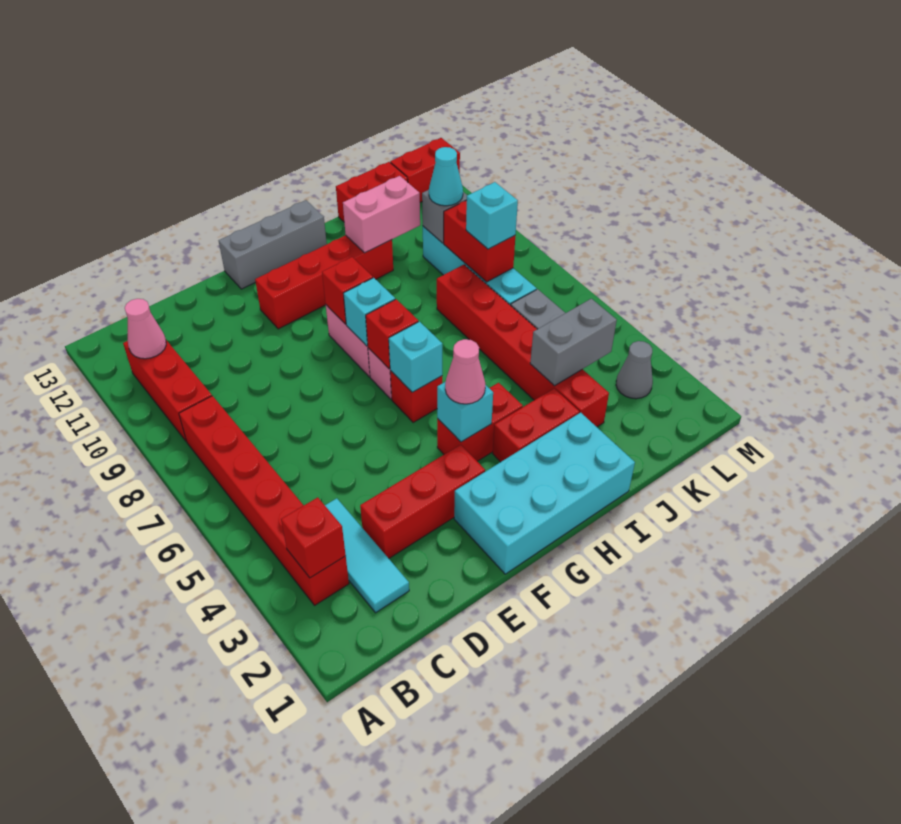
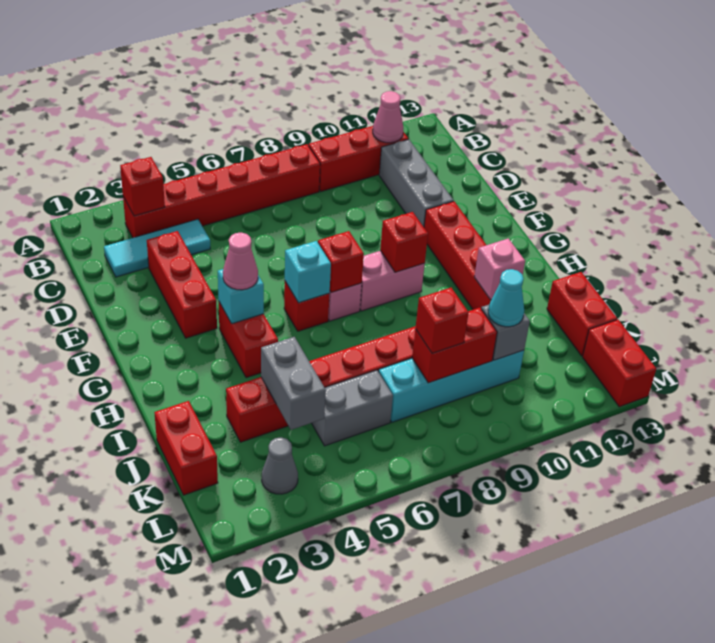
cyan brick F1:I2 level 1 -> none
grey brick F13:H13 level 1 -> grey brick C11:E11 level 1
cyan brick G8 level 2 -> none
red brick H3:I3 level 1 -> red brick J1:K1 level 1
pink brick I11:J11 level 2 -> pink brick I11 level 2
cyan brick K8 level 3 -> red brick K8 level 3

